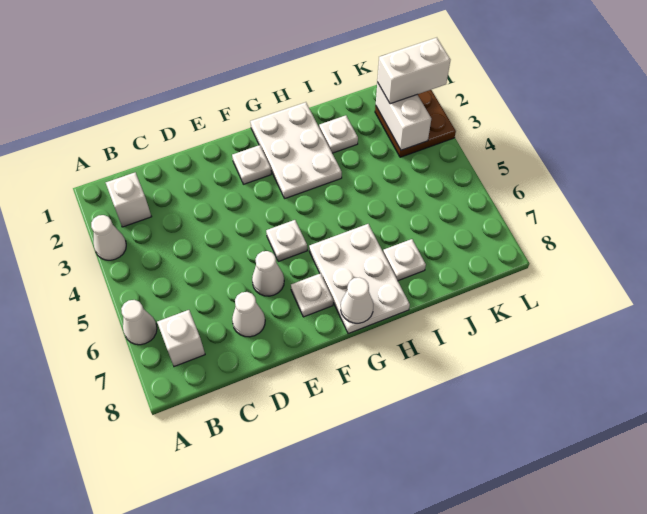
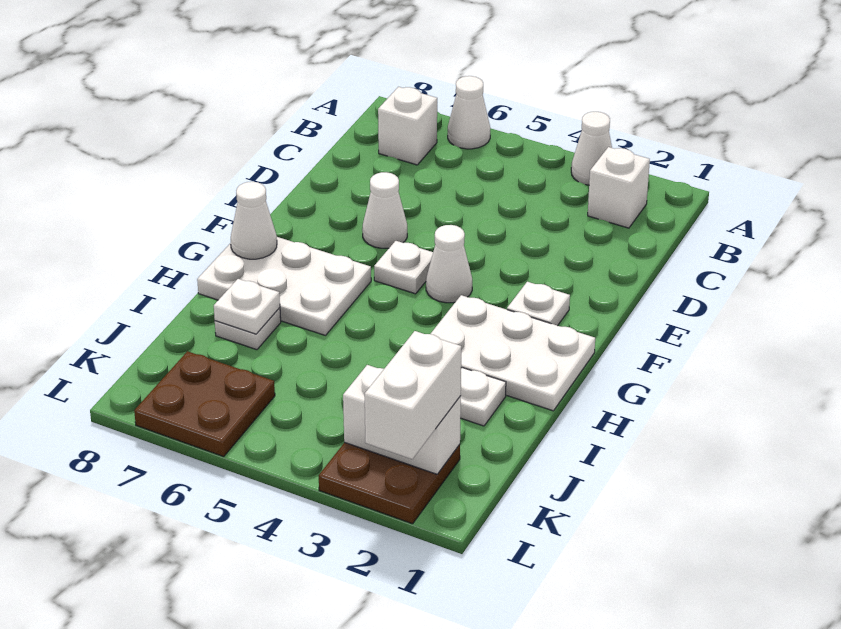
white cone D7 level 1 -> white cone F4 level 1
white plate F7 level 1 -> white plate I7 level 2
none -> brown plate K6:L7 level 1

